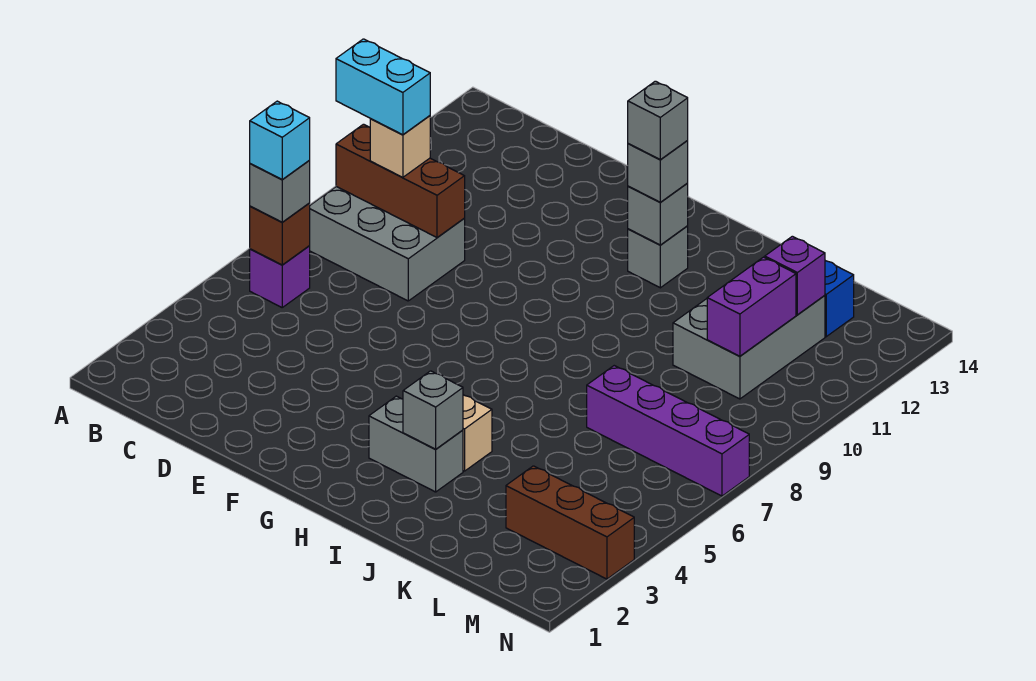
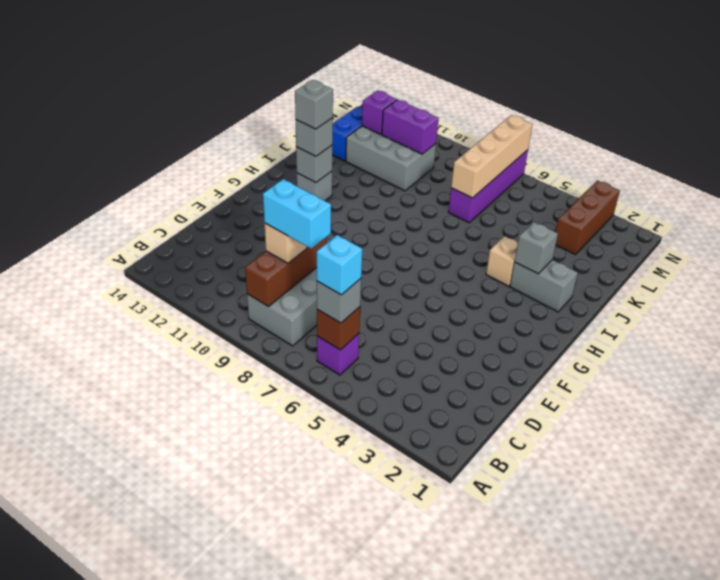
cyan brick B9:C9 level 4 -> cyan brick C8:C9 level 4
grey brick H3:I3 level 1 -> grey brick I2:I3 level 1
none -> tan brick K7:N7 level 2

